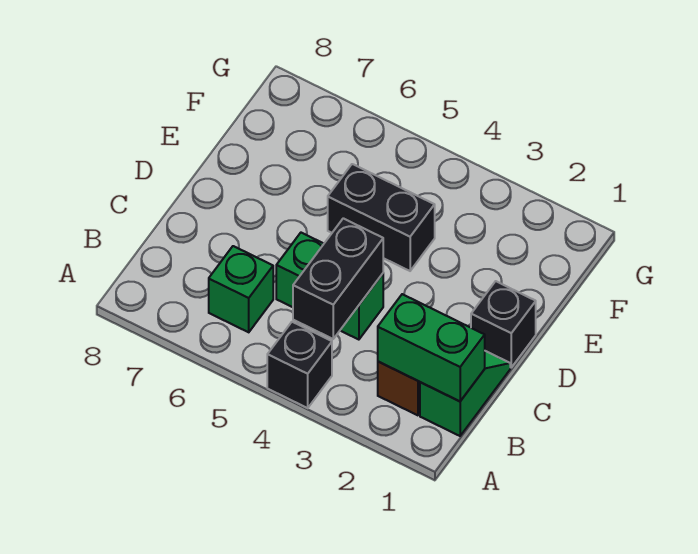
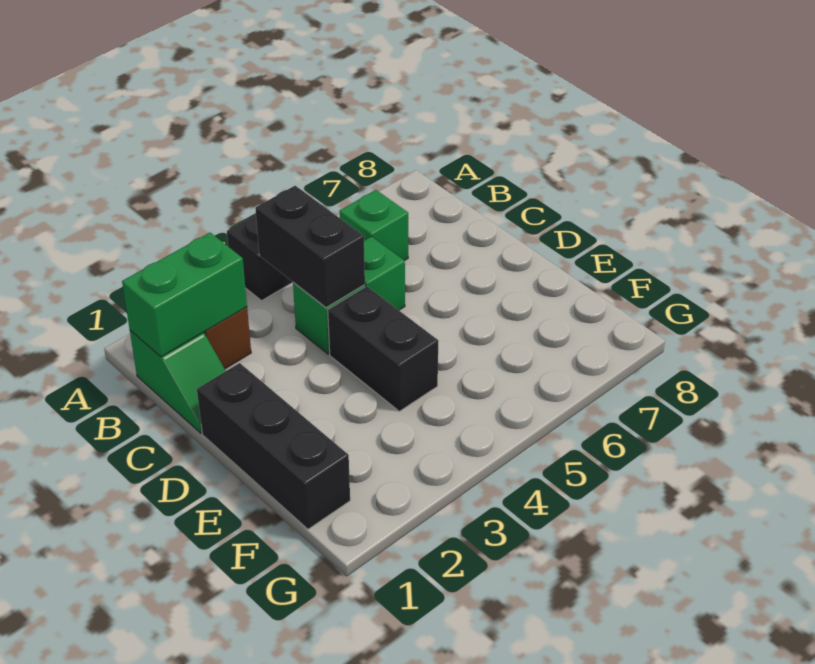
black brick D1 level 1 -> black brick D1:F1 level 1
black brick E4:E5 level 1 -> black brick D4:E4 level 1

